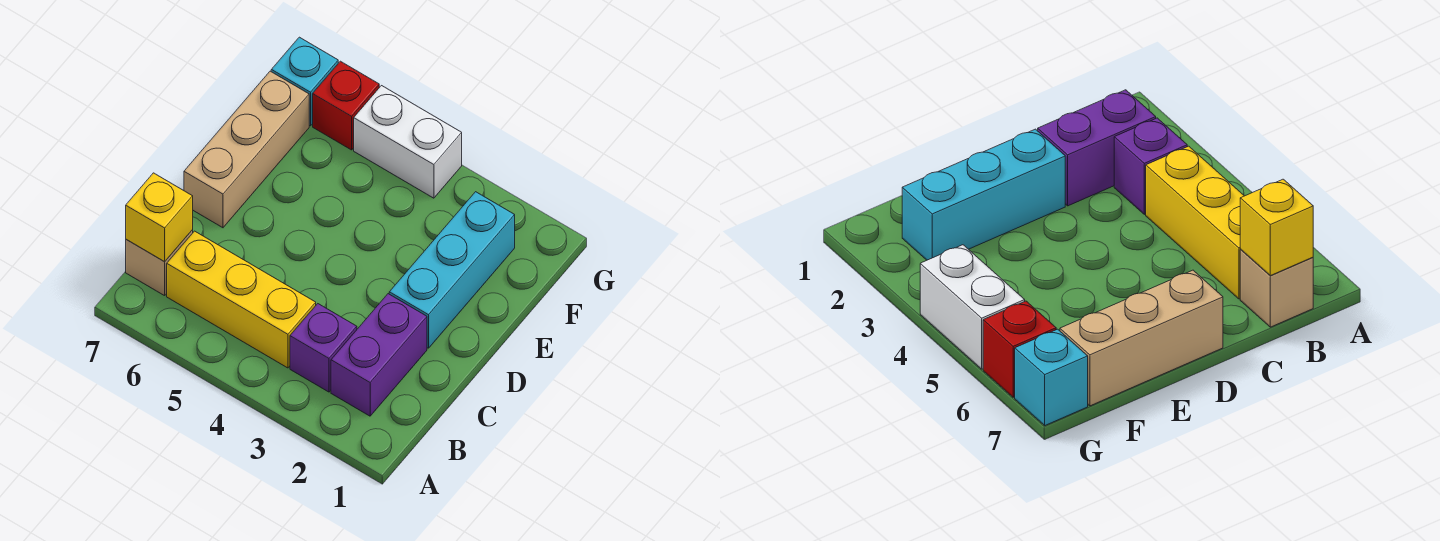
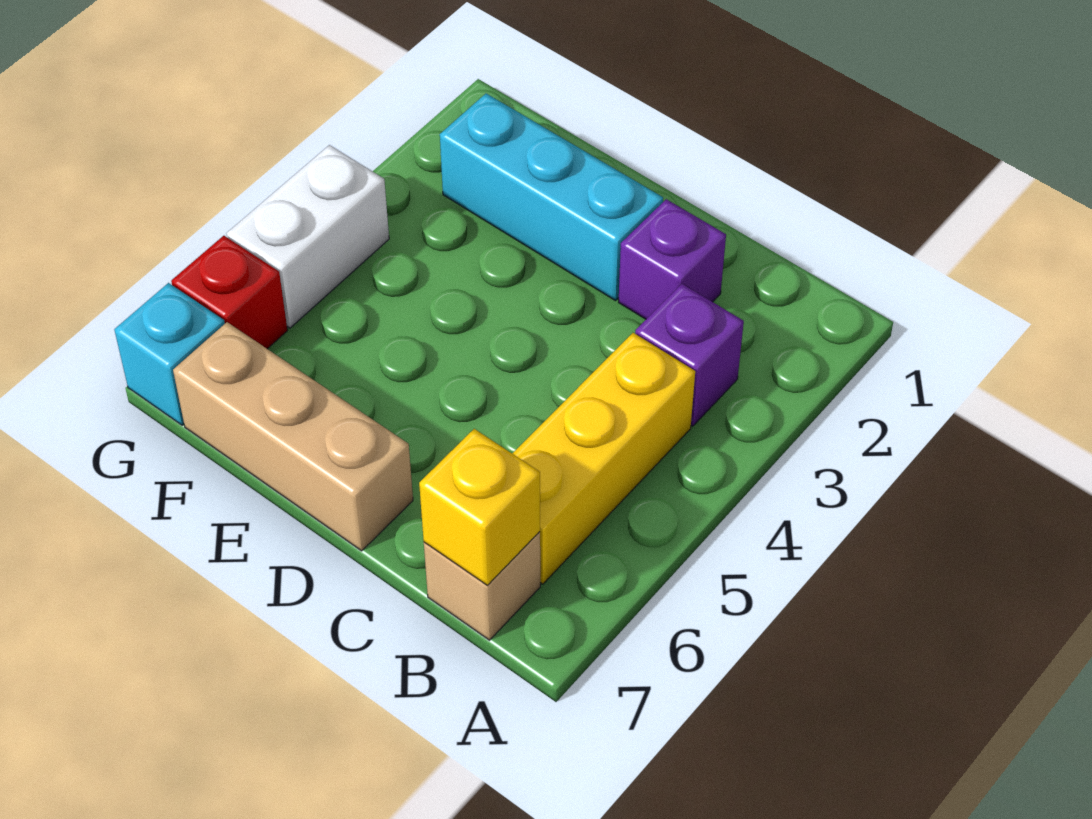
purple brick B2:C2 level 1 -> purple brick C2 level 1

